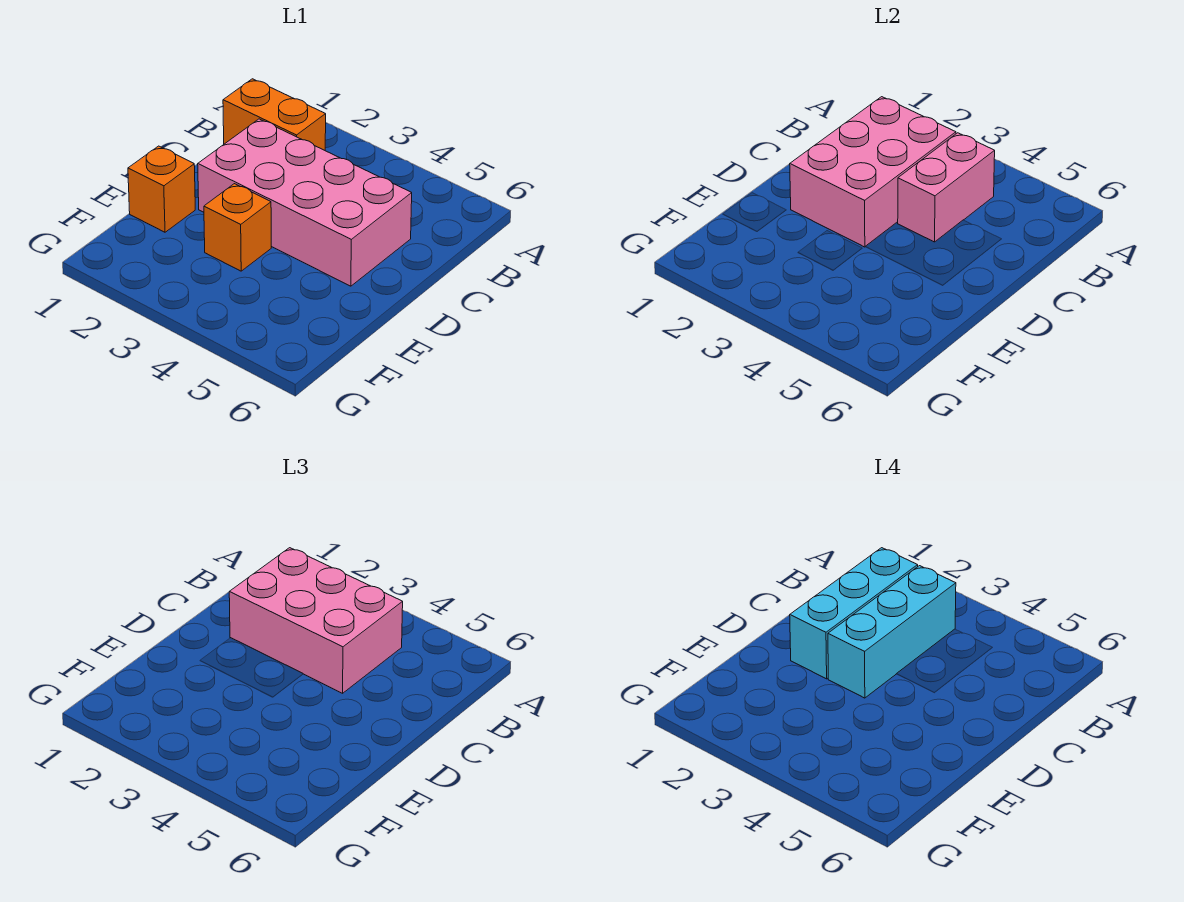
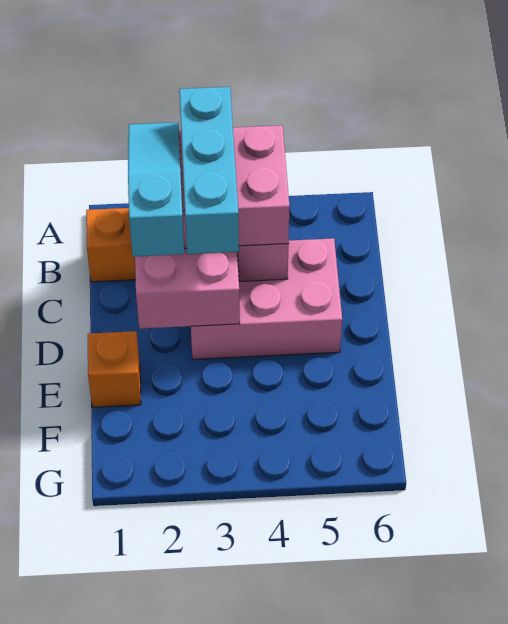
cyan brick B2:D2 level 4 -> cyan slope B2:D2 level 4 top D
pink brick C2:D5 level 1 -> pink brick C3:D5 level 1
orange brick E3 level 1 -> none

